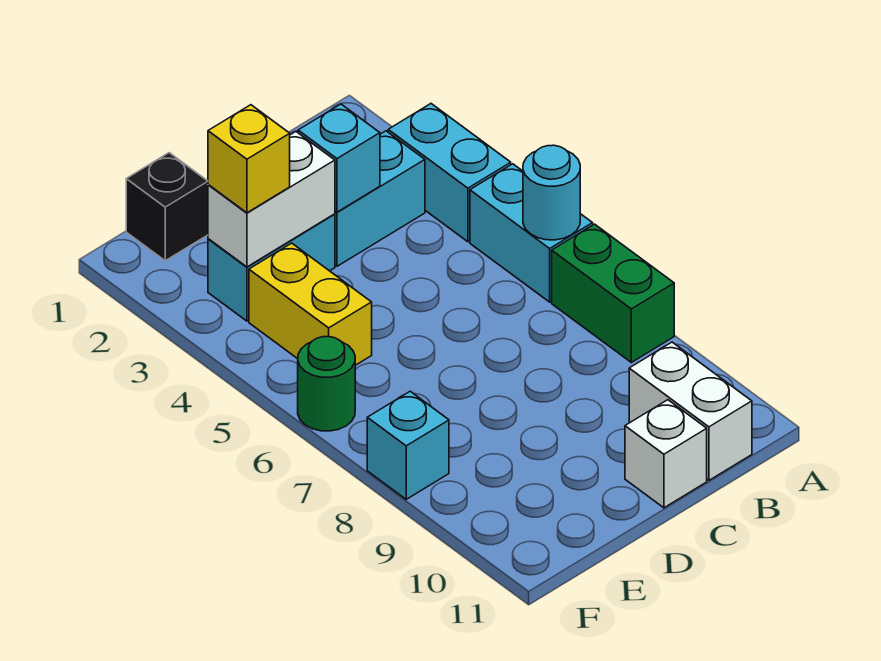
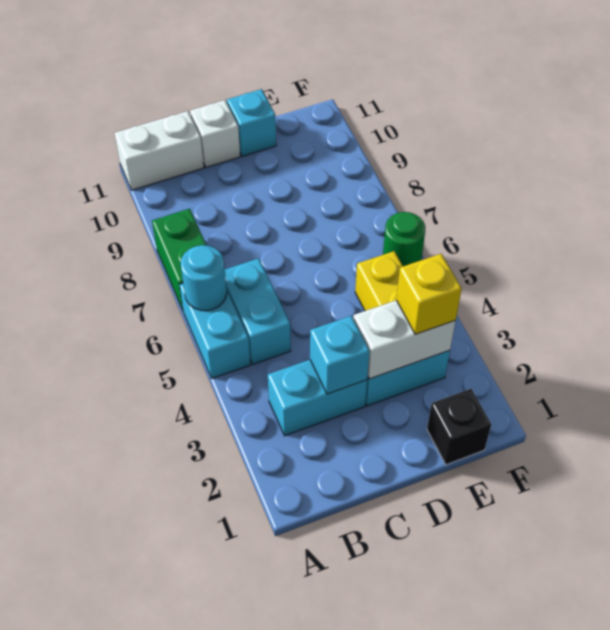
cyan brick A3:A4 level 1 -> cyan brick B5:B6 level 1
white brick B10:B11 level 1 -> white brick A11:B11 level 1
cyan brick F8 level 1 -> cyan brick D11 level 1

